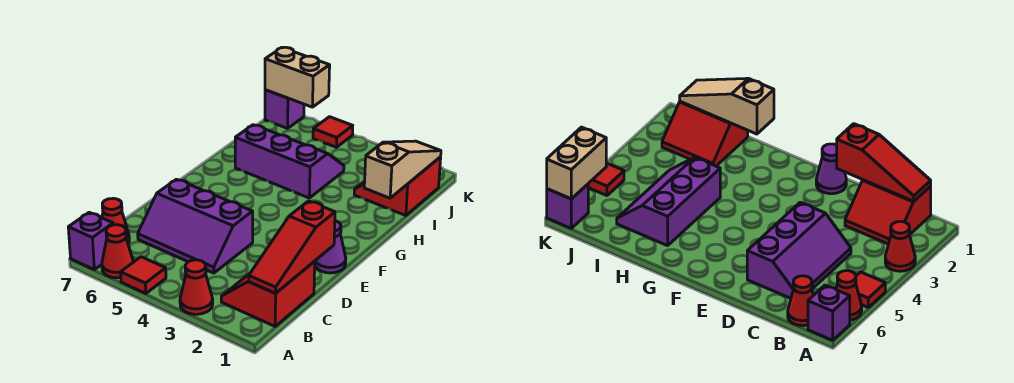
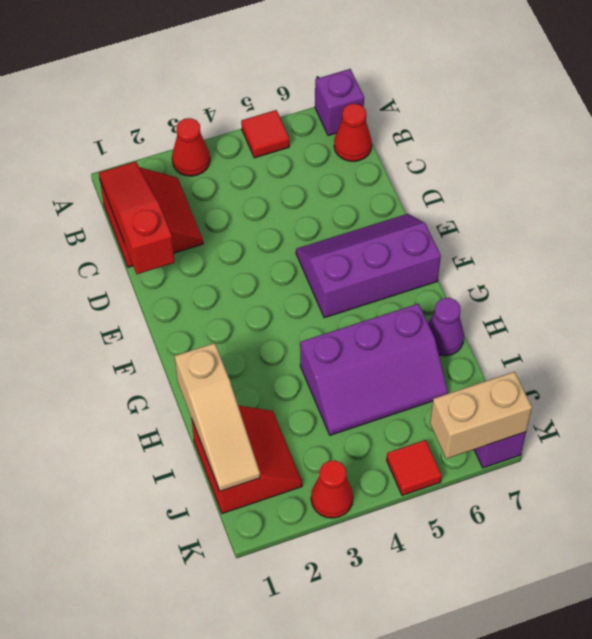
red cone A6 level 1 -> red cone K3 level 1
purple slope C4:D6 level 1 top D -> purple slope E5:F7 level 1 top F
purple cone E1 level 1 -> purple cone H7 level 1

